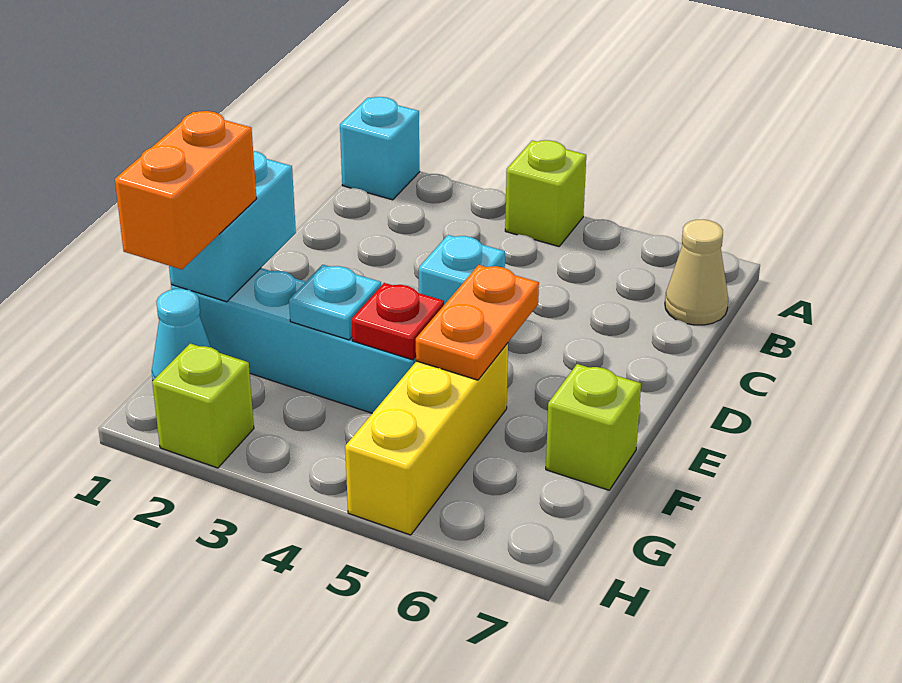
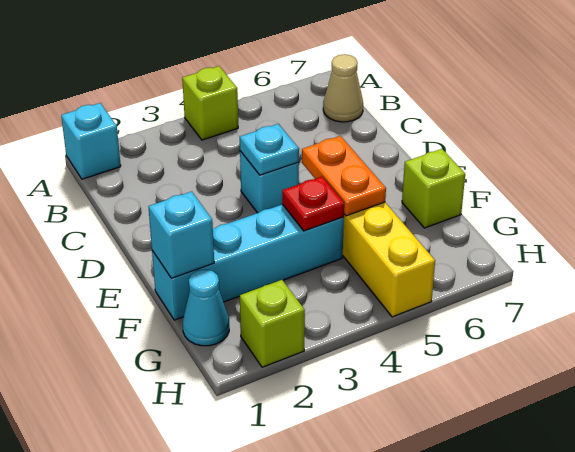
cyan brick E1:F1 level 2 -> cyan brick F1 level 2
orange brick F1:G1 level 3 -> none
cyan plate F3 level 2 -> cyan plate D4 level 2

